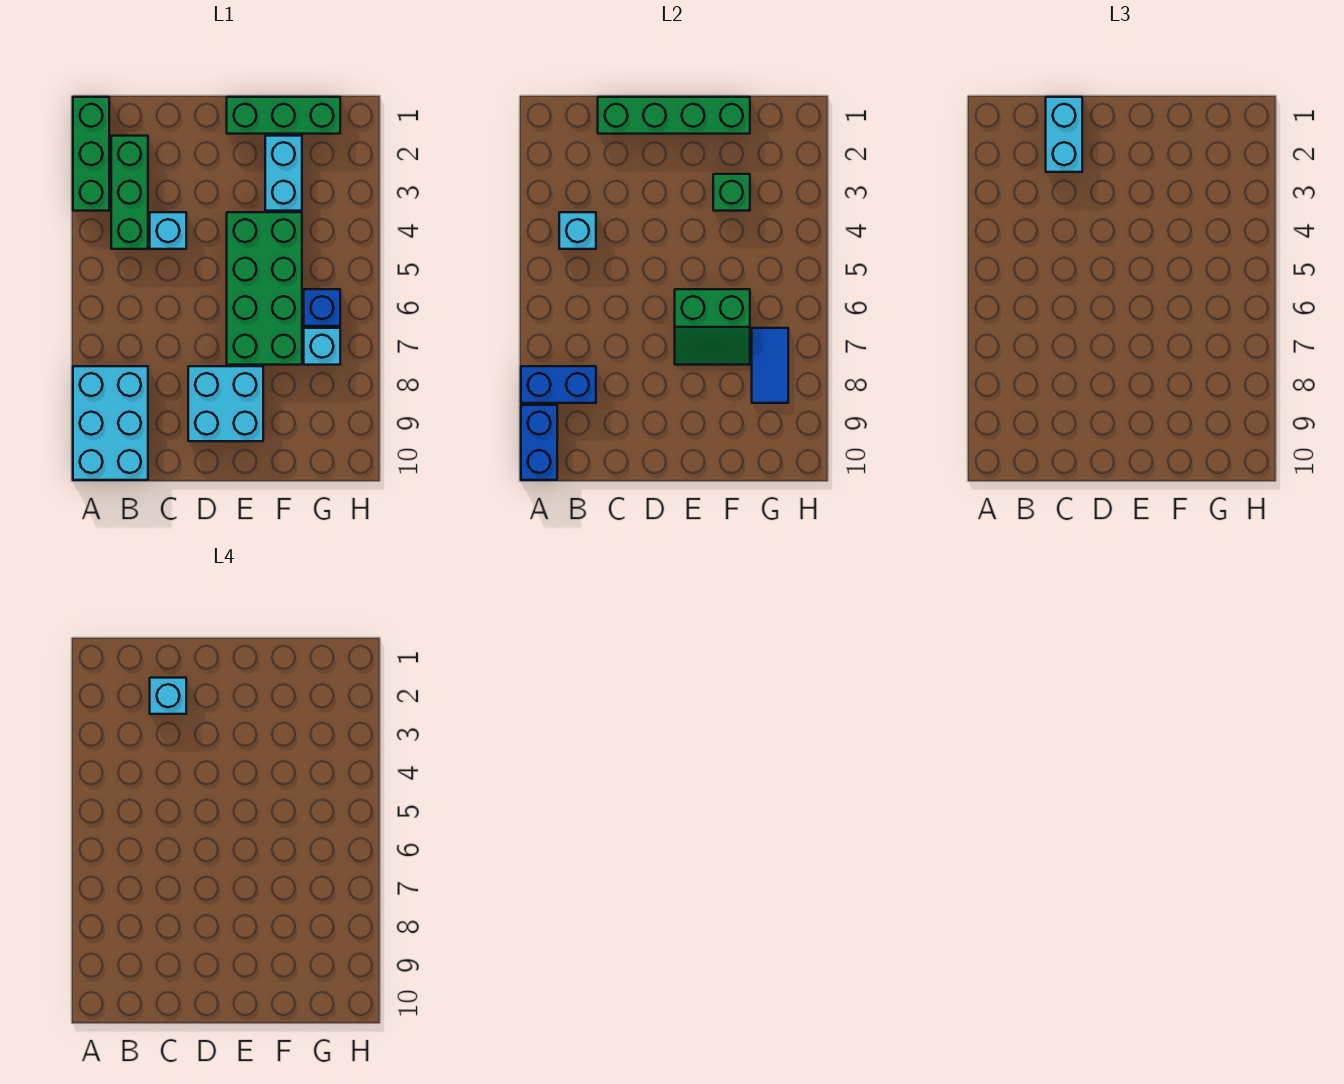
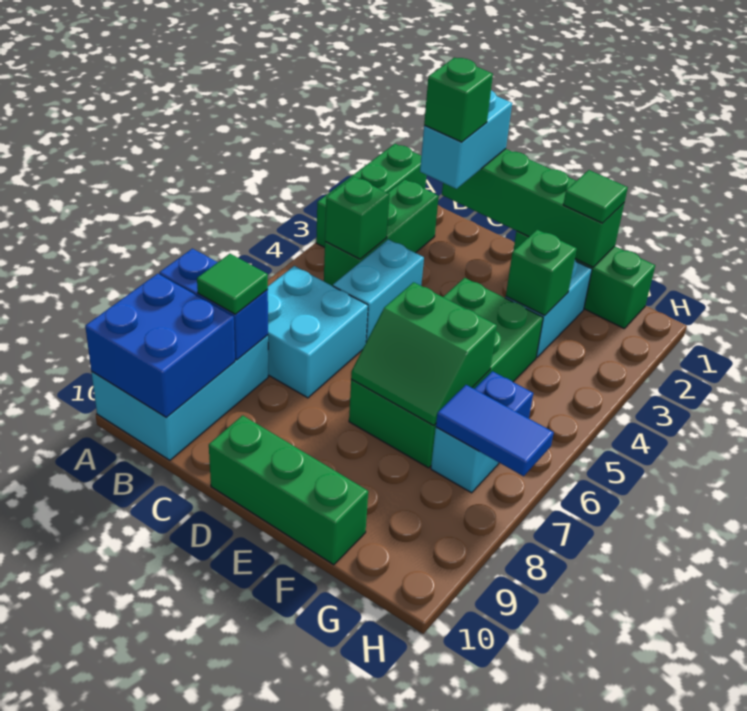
blue brick A9:A10 level 2 -> blue brick A9:B10 level 2
cyan brick B4 level 2 -> green brick B4 level 2
none -> green tile B8 level 3
cyan brick C2 level 4 -> green brick C2 level 4
cyan brick C4 level 1 -> cyan brick C4:C5 level 1
cyan brick D8:E9 level 1 -> cyan brick B6:C7 level 1
none -> green brick D10:F10 level 1
none -> green tile F1 level 3
blue tile G7:G8 level 2 -> blue tile G7:H7 level 2

